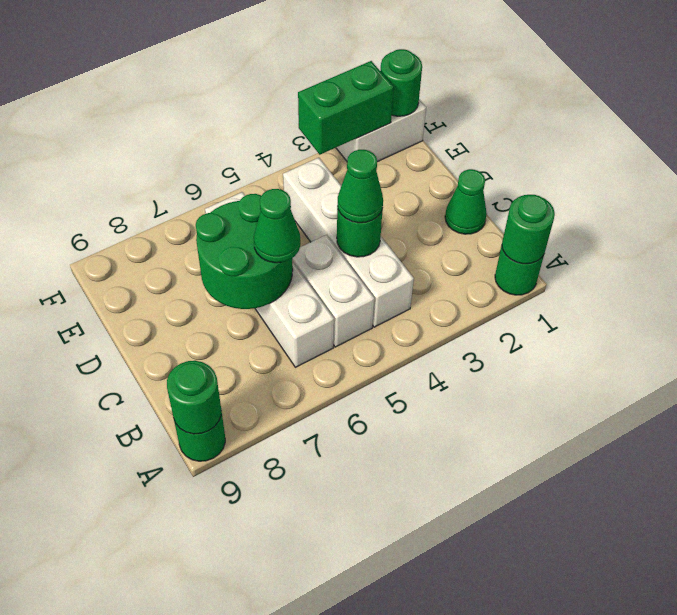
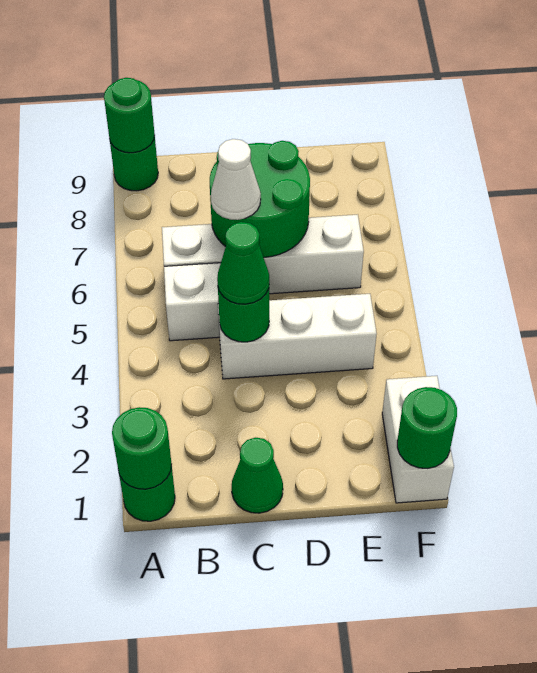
white brick B4:E4 level 1 -> white brick C4:E4 level 1
green cone C6 level 3 -> white cone C6 level 3
green brick F2:F3 level 2 -> none

